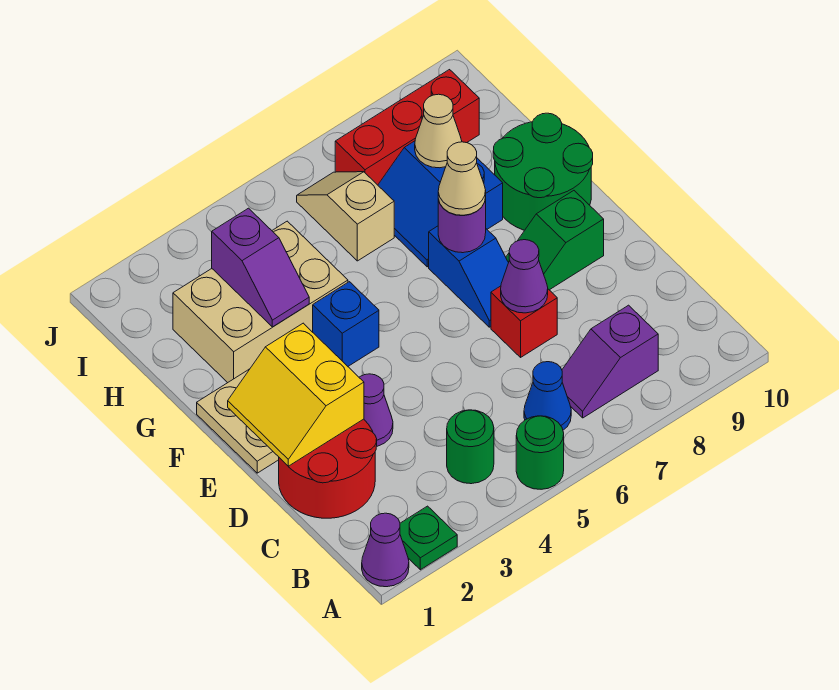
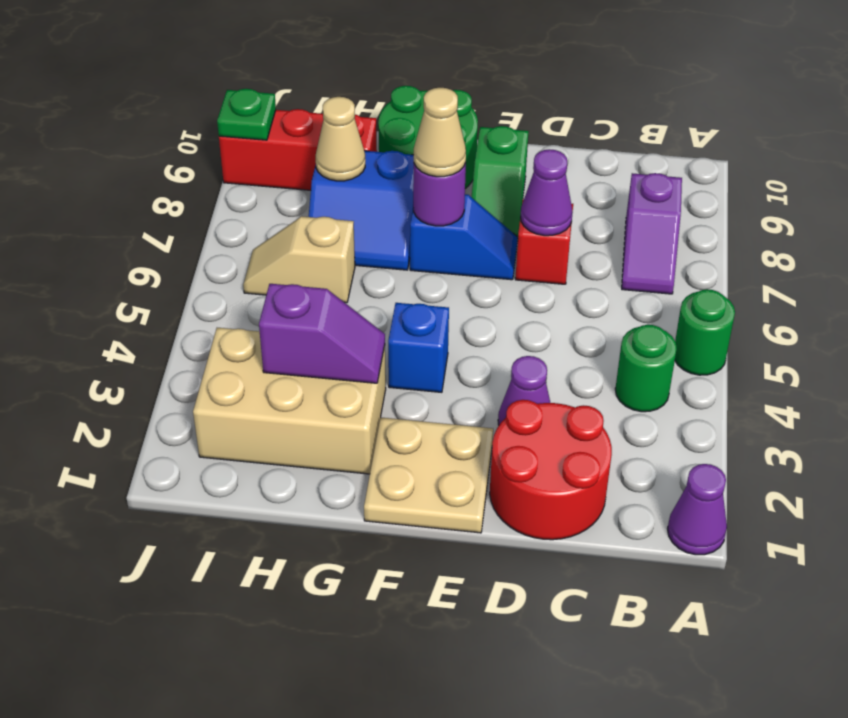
green plate A2 level 1 -> green plate J9 level 2
blue cone B6 level 1 -> none
yellow slope D1:E2 level 2 top 2 -> none
tan brick G2:H4 level 1 -> tan brick G2:I3 level 1
red brick I7:I9 level 1 -> red brick H9:J9 level 1

